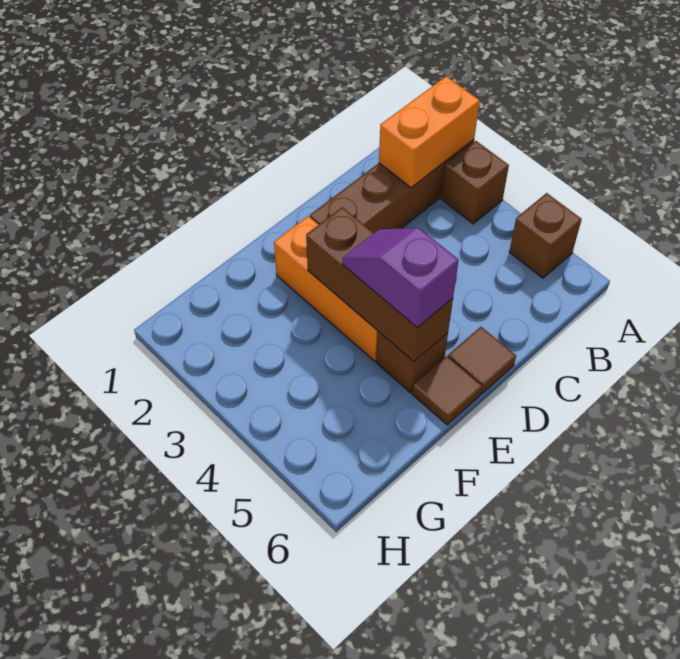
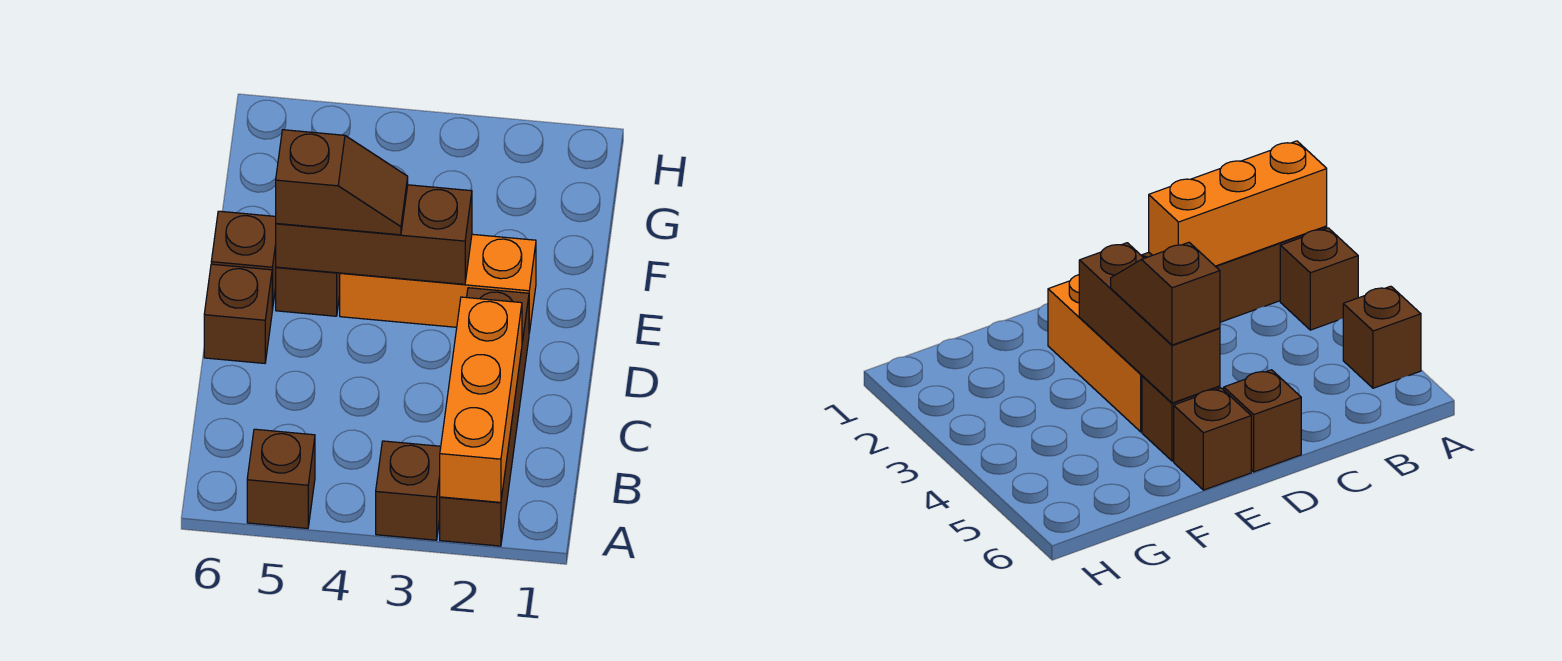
orange brick A2:B2 level 2 -> orange brick A2:C2 level 2
brown tile D6 level 1 -> brown brick D6 level 1
purple slope E4:E5 level 3 top 5 -> brown slope E4:E5 level 3 top 5
brown tile E6 level 1 -> brown brick E6 level 1

